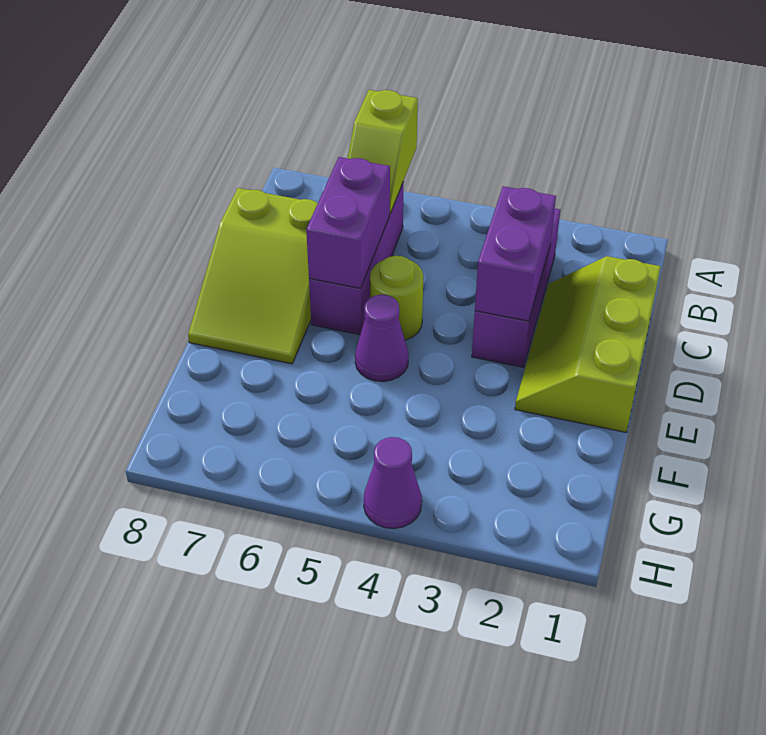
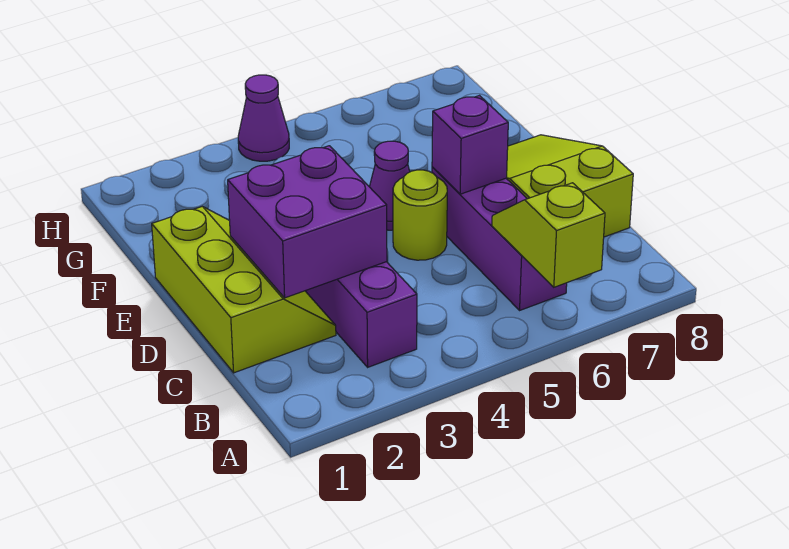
purple brick C3:D3 level 2 -> purple brick C2:D3 level 2
purple brick C6:D6 level 2 -> purple brick D6 level 2

